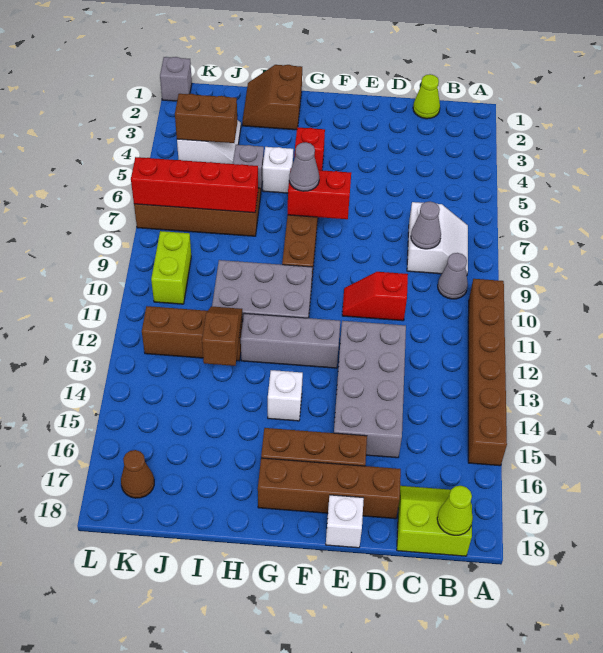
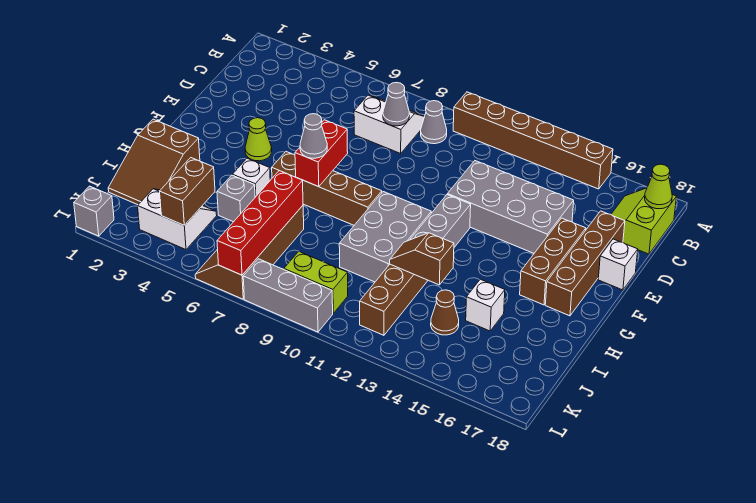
lime cone C1 level 1 -> lime cone F4 level 1
red slope D10:E10 level 1 top D -> none
red brick G4 level 1 -> none
white brick G14 level 1 -> white brick I15 level 1
brown slope H1:I2 level 1 top H -> brown slope H1:J2 level 1 top H
brown cone K17 level 1 -> brown cone J14 level 1
none -> grey brick L8:L10 level 1

